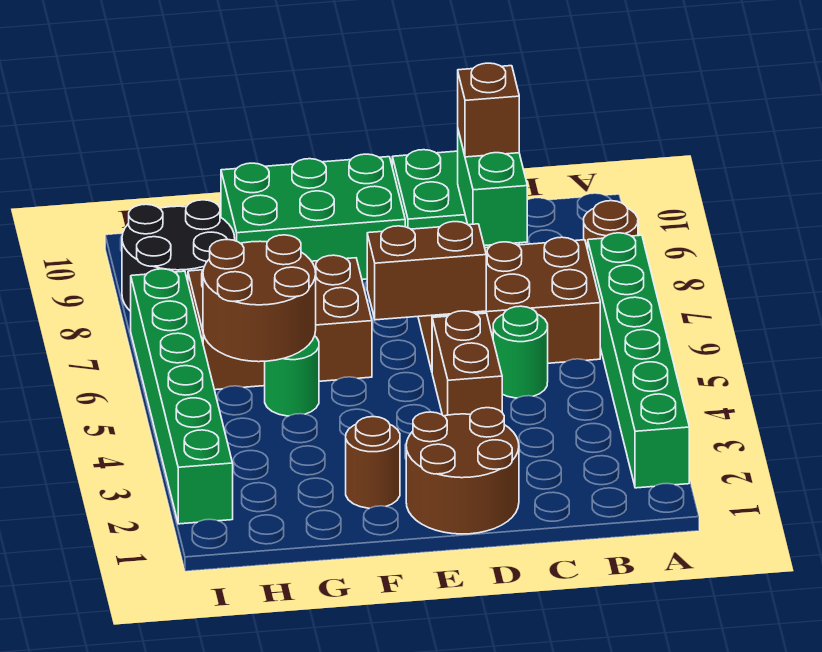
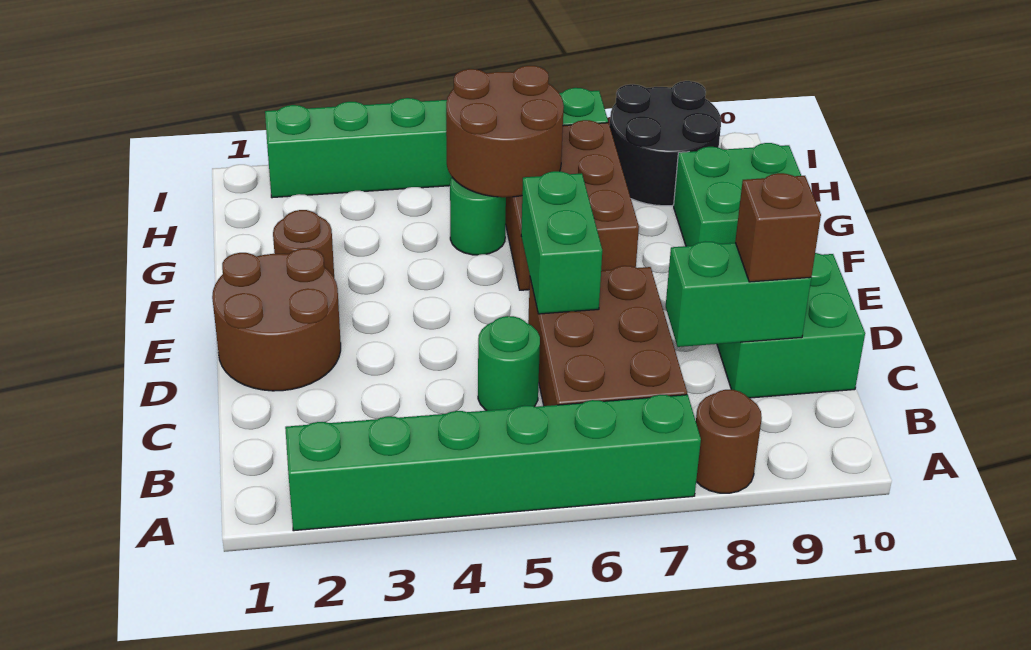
brown brick D4:D5 level 1 -> none
brown brick D6:E6 level 2 -> green brick D6:E6 level 2
green brick E9:G10 level 1 -> green brick F9:G10 level 1

